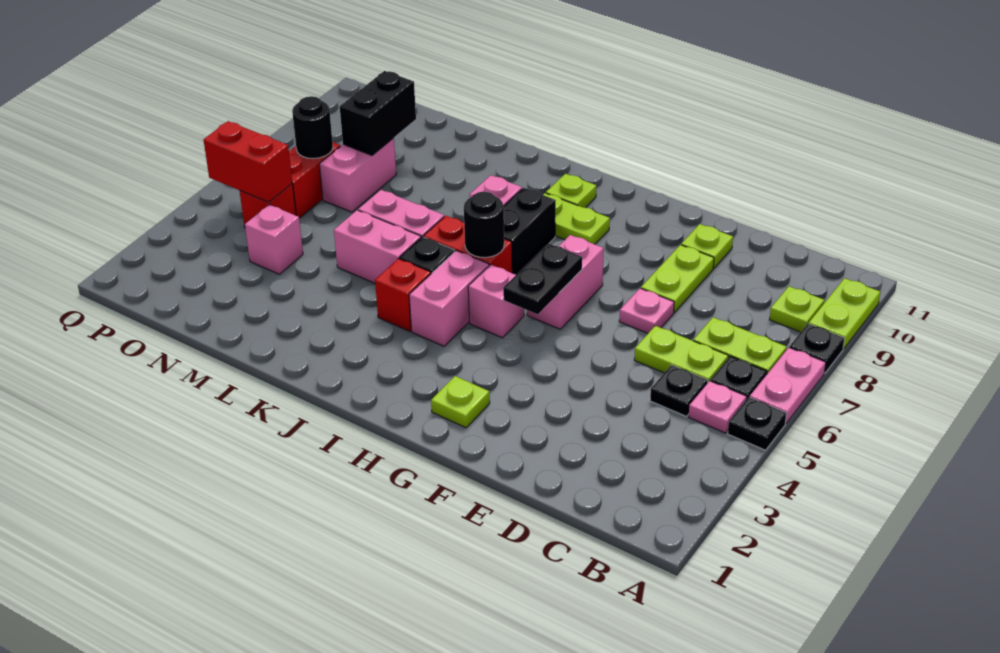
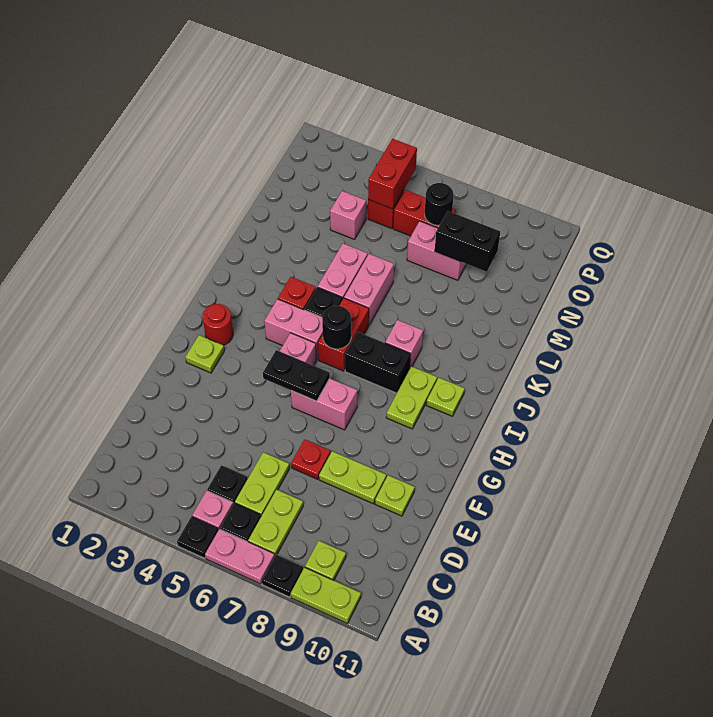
pink plate E7 level 1 -> red plate E7 level 1
none -> red round brick H2 level 1

